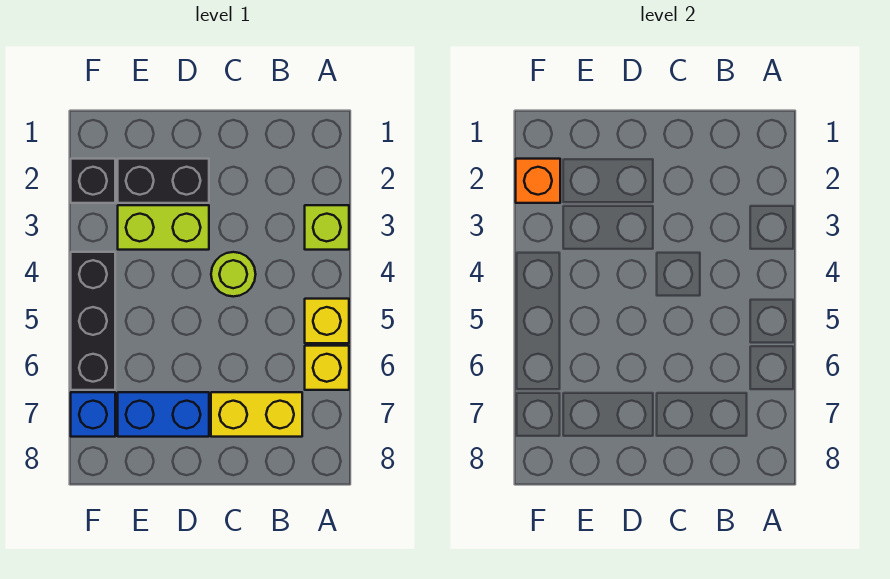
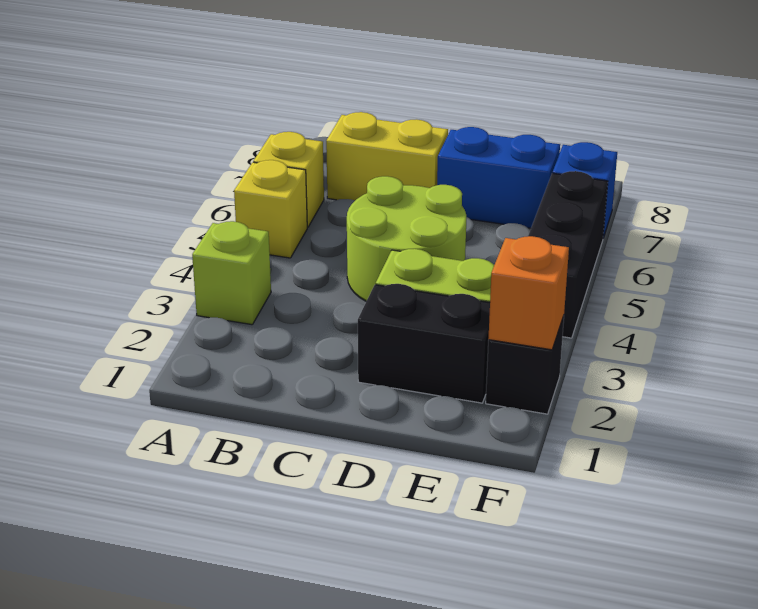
lime round brick C4 level 1 -> lime round brick C4:D5 level 1

